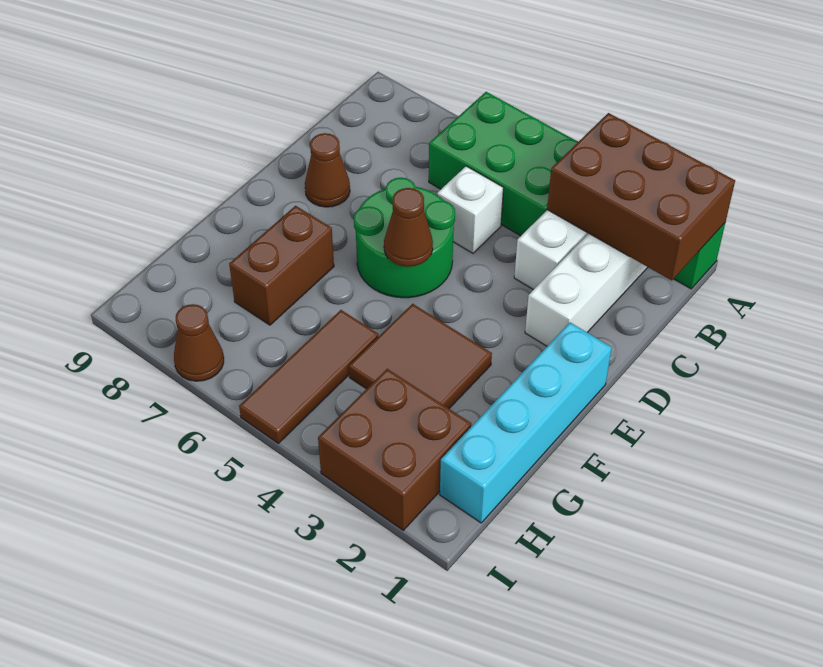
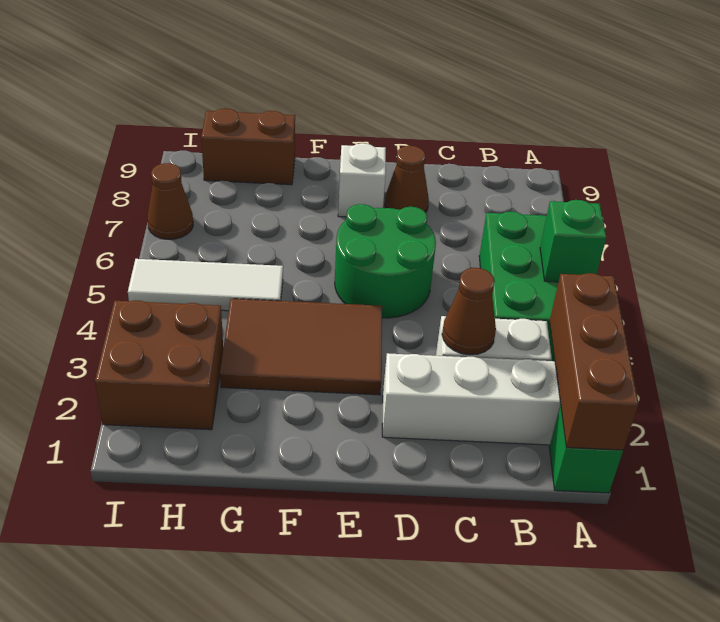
brown brick A1:B3 level 2 -> brown brick A1:A3 level 2
none -> green brick A5 level 2
white brick C5 level 1 -> white brick E8 level 1
cyan brick E1:H1 level 1 -> none
brown cone E5 level 2 -> brown cone C3 level 2
brown tile F3:G4 level 1 -> brown tile E3:G4 level 1
brown brick F7:G7 level 1 -> brown brick G9:H9 level 1
brown tile G5:I5 level 1 -> white tile G5:I5 level 1

